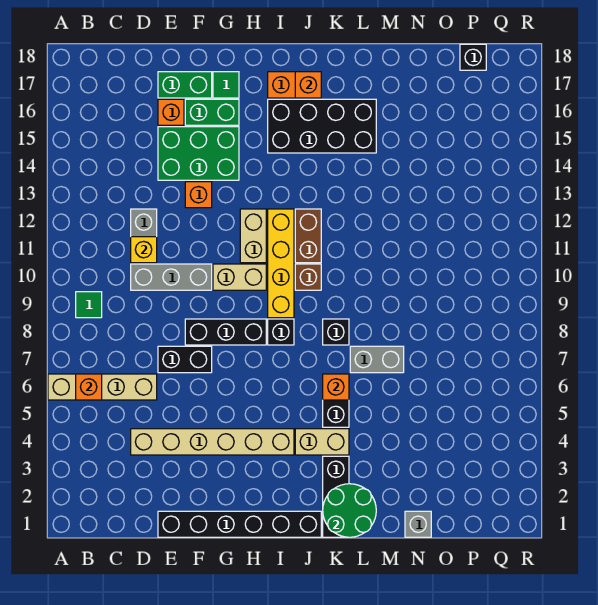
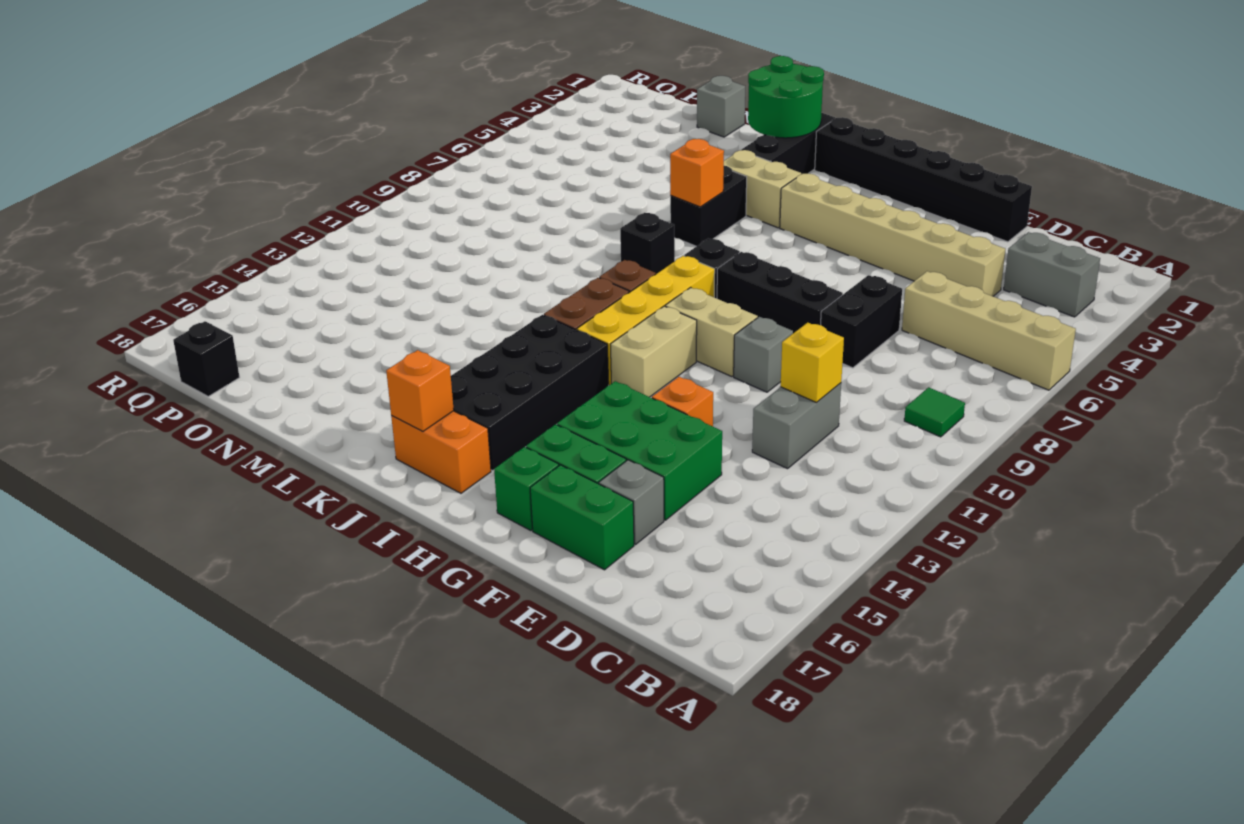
orange brick B6 level 2 -> none
grey brick D10:F10 level 1 -> grey brick F10 level 1
black brick E7:F7 level 1 -> black brick E7:E8 level 1
orange brick E16 level 1 -> grey brick E16 level 1
green tile G17 level 1 -> green brick G17 level 1
black brick I15:L16 level 1 -> black brick I13:J16 level 1
grey brick L7:M7 level 1 -> grey brick B3:C3 level 1

